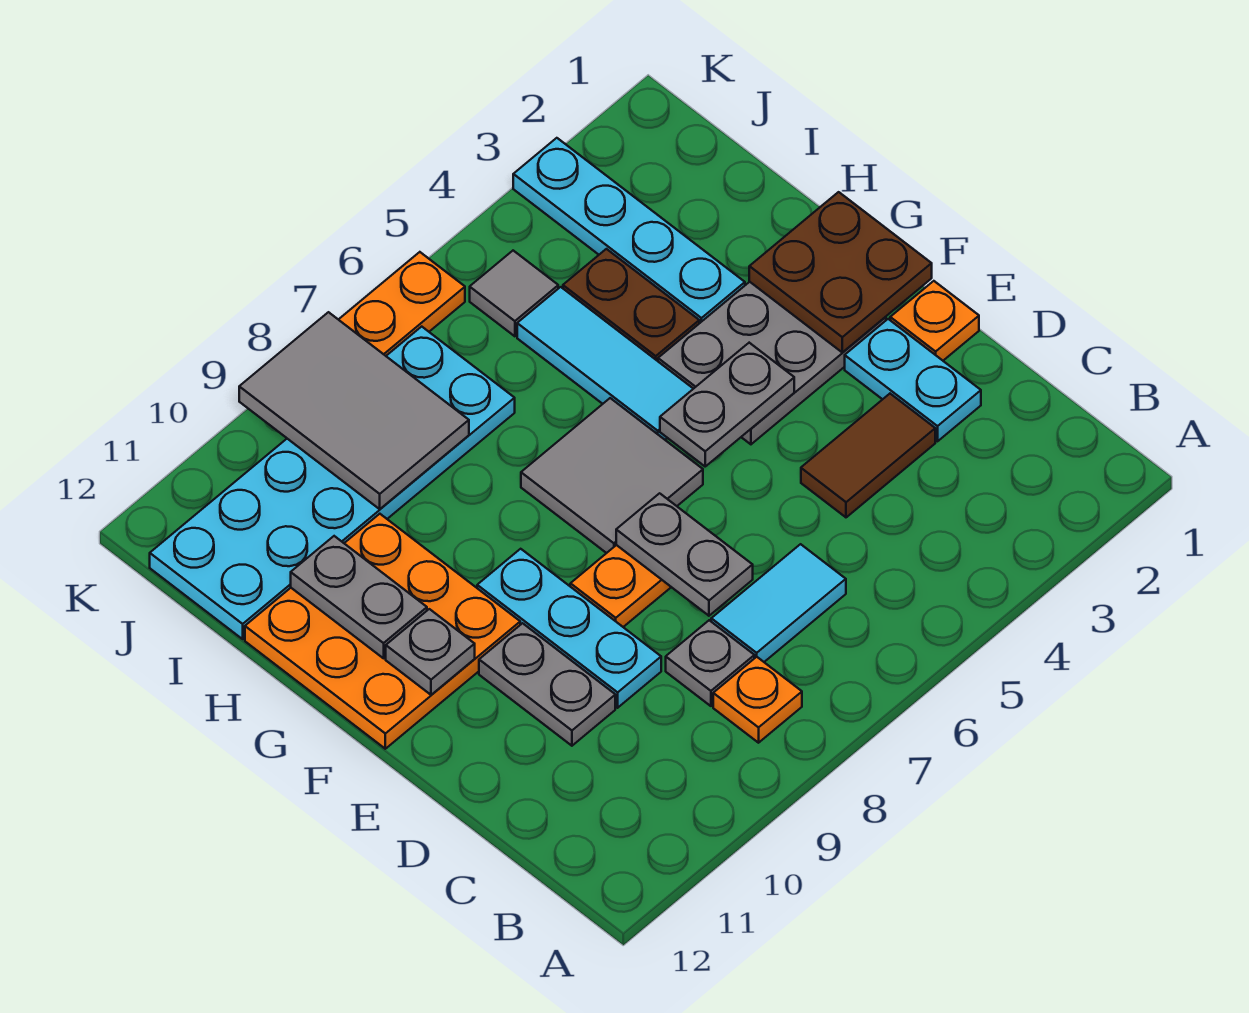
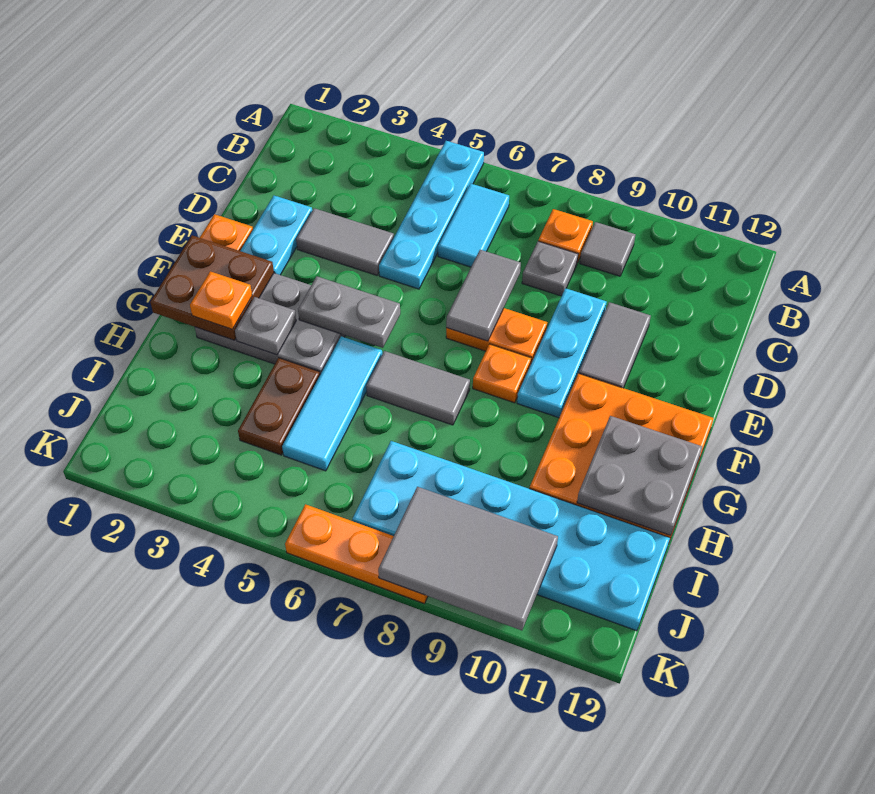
cyan tile C6:C7 level 1 -> cyan tile B6:C6 level 1
brown tile D3:D4 level 1 -> grey tile D3:D4 level 1
grey plate D7:E7 level 2 -> grey tile D7:E7 level 2
grey plate D10:E10 level 1 -> grey tile D10:E10 level 1
grey tile F6:G7 level 1 -> grey tile G6:G7 level 1
none -> orange plate F8 level 1
grey plate F11 level 2 -> grey plate G3 level 2
none -> orange plate G2 level 3
grey plate G11:H11 level 2 -> grey plate G11:H12 level 2
cyan plate H3:K3 level 1 -> cyan plate A5:D5 level 1
grey tile I8:K9 level 2 -> grey tile J8:K10 level 2
grey tile J5 level 1 -> grey tile B9 level 1

